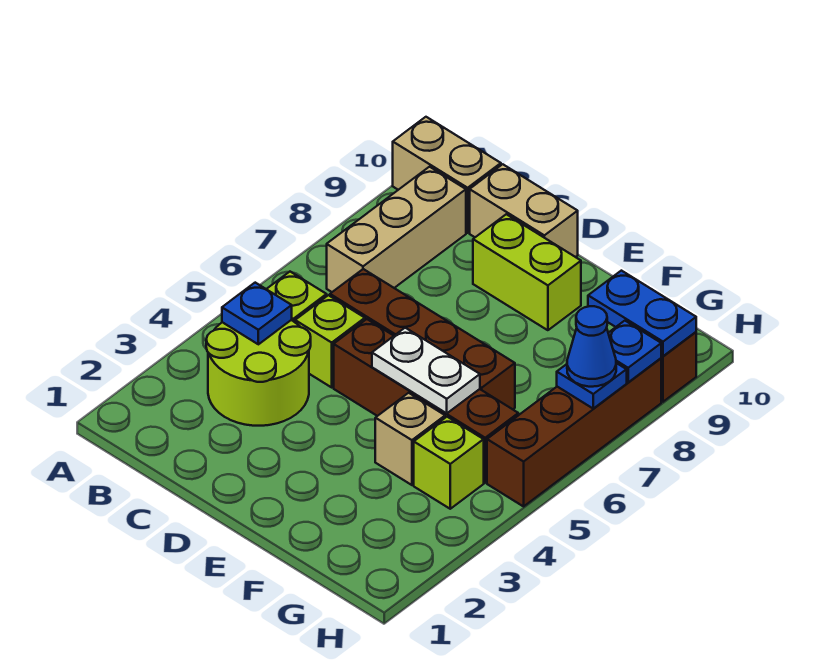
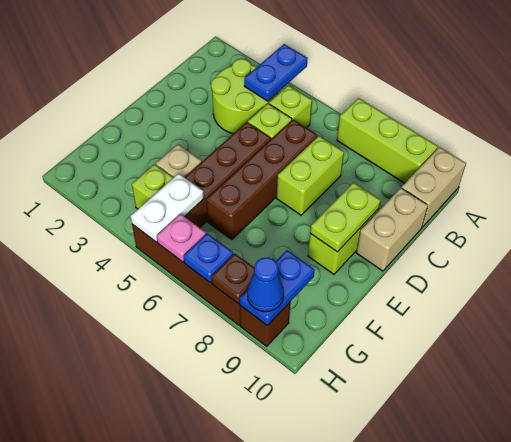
none -> lime brick A7:A9 level 1
blue plate B4 level 2 -> blue plate A4:B4 level 2
tan brick B7:B9 level 1 -> none
none -> lime brick C7:D7 level 1
none -> lime plate D9:E9 level 2
white plate E5:F5 level 2 -> white plate G5:H5 level 2
none -> pink plate H6 level 2
blue cone H7 level 3 -> blue cone H9 level 3
blue plate H8 level 2 -> brown plate H8 level 2

